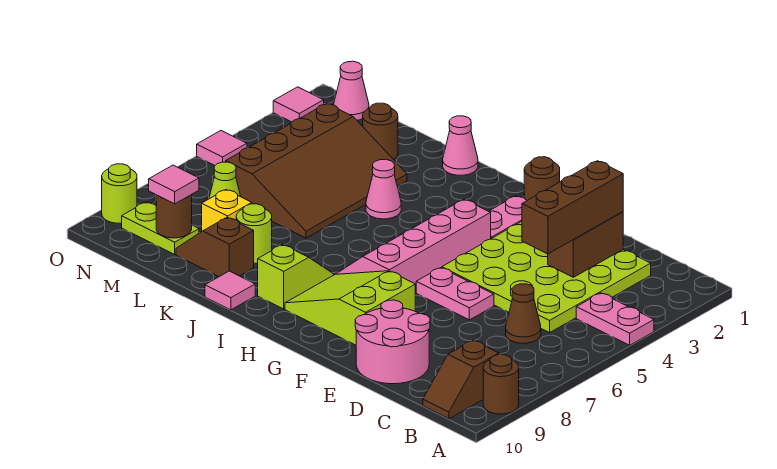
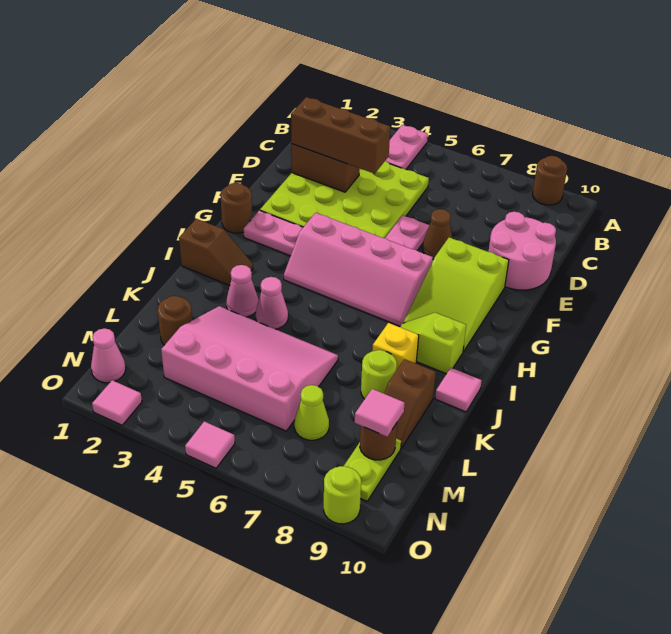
brown slope B9:B10 level 1 top 9 -> brown slope I1:I2 level 1 top 1
brown cone C6 level 1 -> brown cone E7 level 1
pink cone J1 level 1 -> pink cone J3 level 1
brown slope K3:M6 level 1 top M -> pink slope K3:M6 level 1 top M
yellow brick L8 level 1 -> yellow brick J8 level 1

